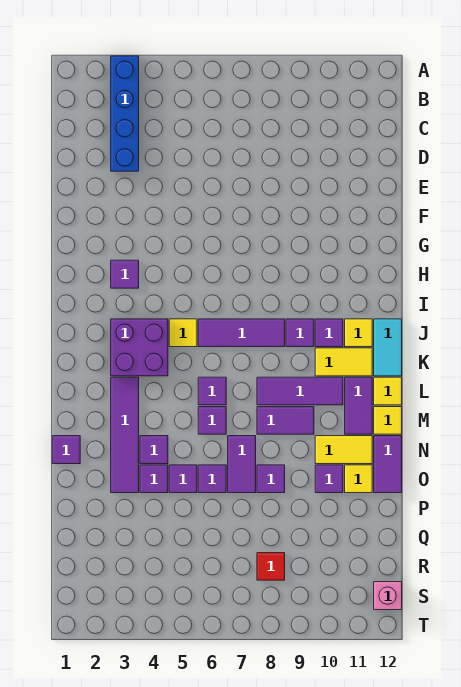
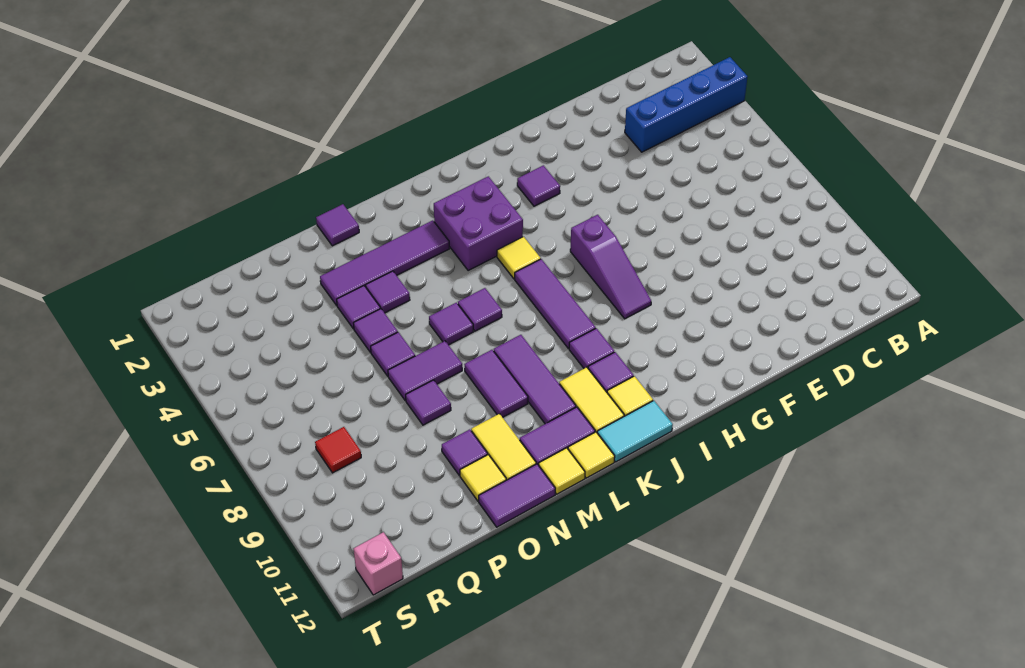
none -> purple slope H6:H8 level 1 top 6

